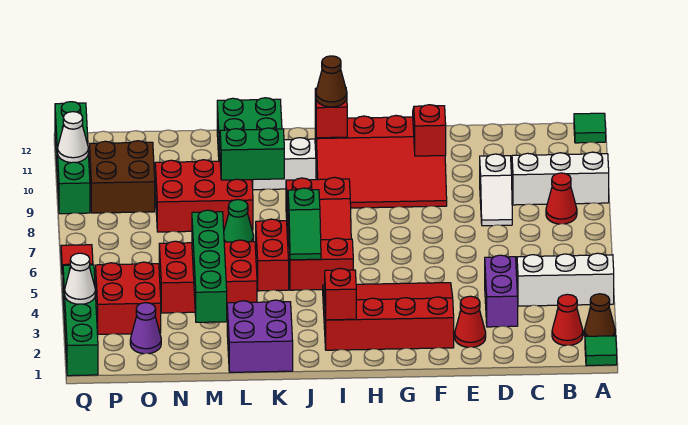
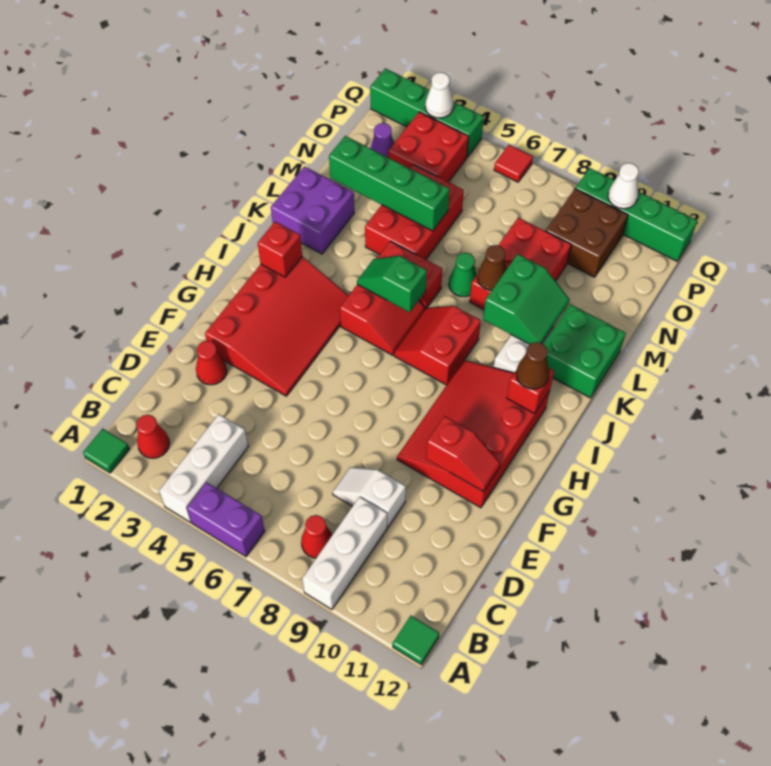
brown cone A2 level 1 -> brown cone L8 level 2
purple brick D3:D4 level 1 -> purple brick A5:A6 level 1

